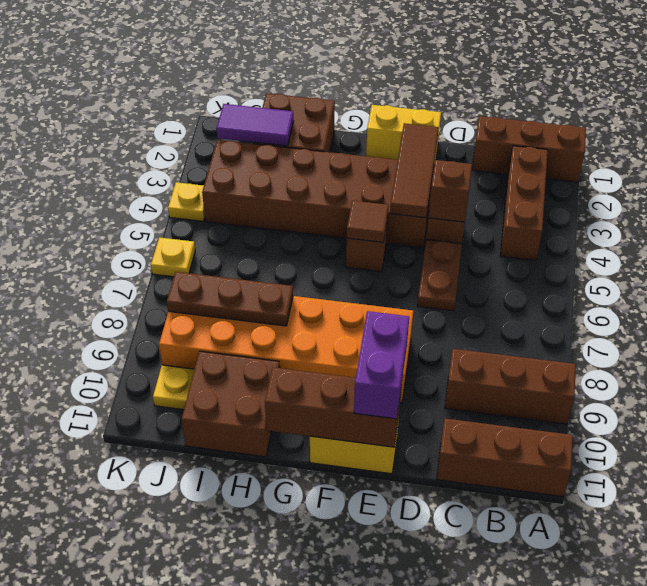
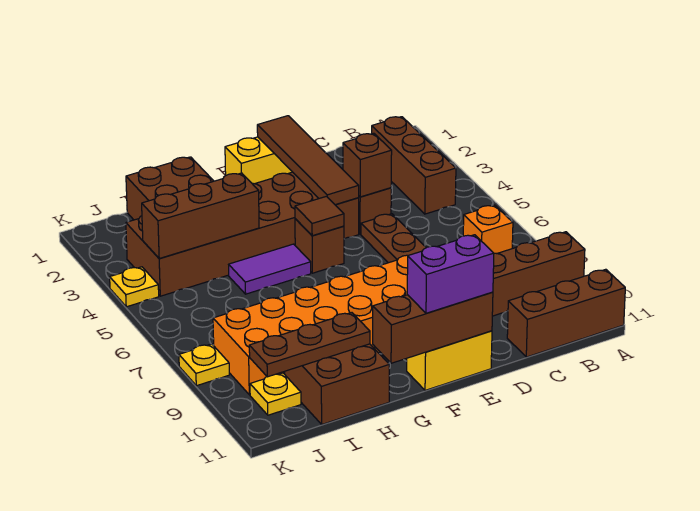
brown brick A1:C1 level 1 -> brown brick H4:J4 level 2
none -> orange brick B7 level 1
brown tile E2:E4 level 2 -> brown tile E1:E4 level 2
purple brick E10:E11 level 3 -> purple brick E11:F11 level 3
brown plate H8:J8 level 2 -> brown plate H10:J10 level 2
purple tile I2:J2 level 2 -> purple tile G5:H5 level 1
yellow plate K6 level 1 -> yellow plate K8 level 1

